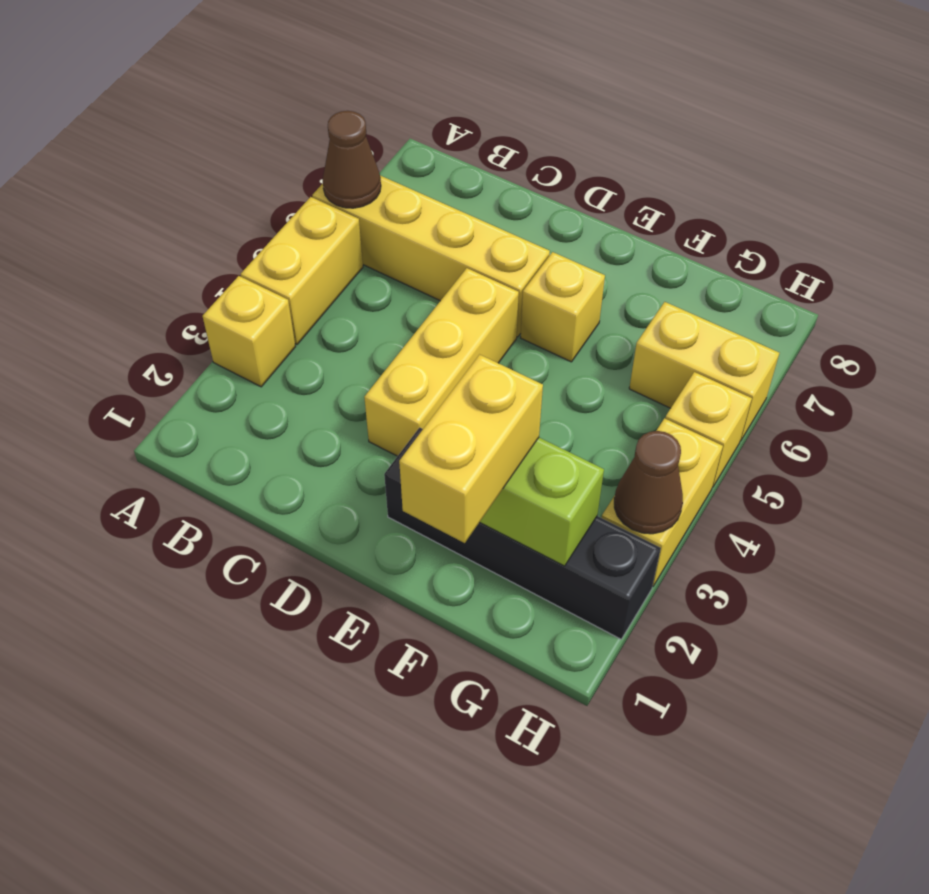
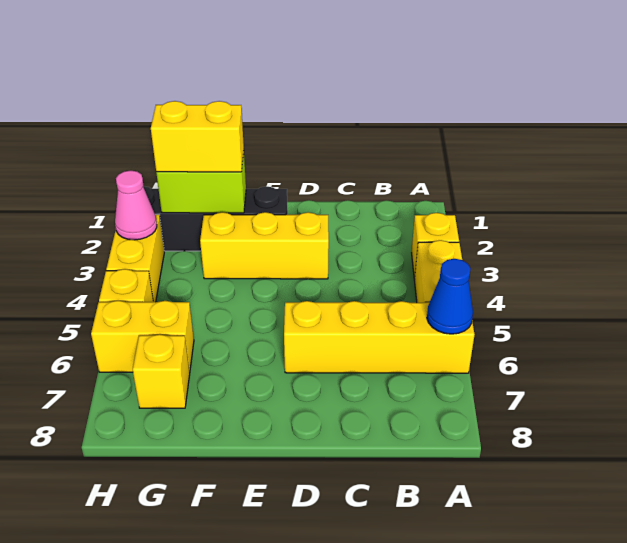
brown cone A6 level 2 -> blue cone A6 level 2
yellow brick D3:D5 level 1 -> yellow brick D3:F3 level 1
yellow brick E6 level 1 -> yellow brick G7 level 1
yellow brick F1:F2 level 3 -> yellow brick F2:G2 level 3
brown cone H3 level 2 -> pink cone H3 level 2

